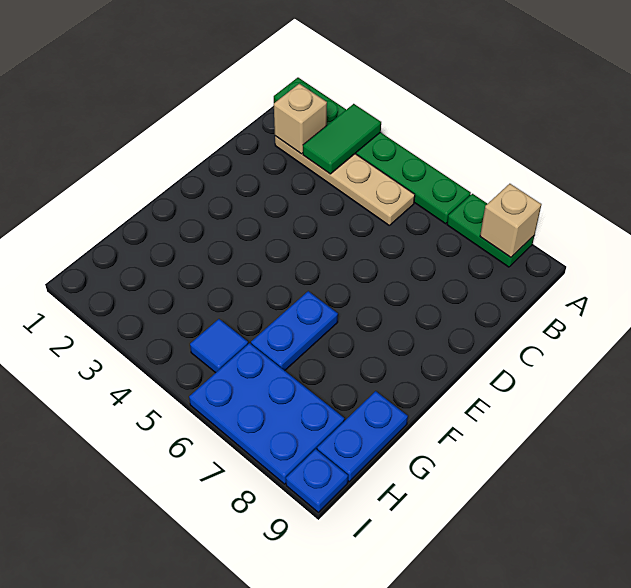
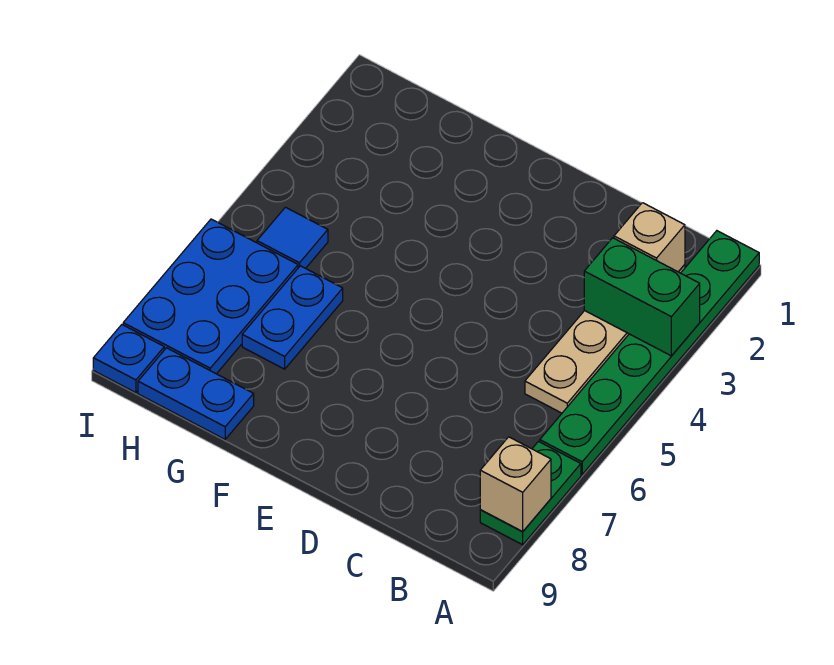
green tile A3:B3 level 2 -> green brick A3:B3 level 2
blue plate F6:G6 level 1 -> blue plate G6:G7 level 1

